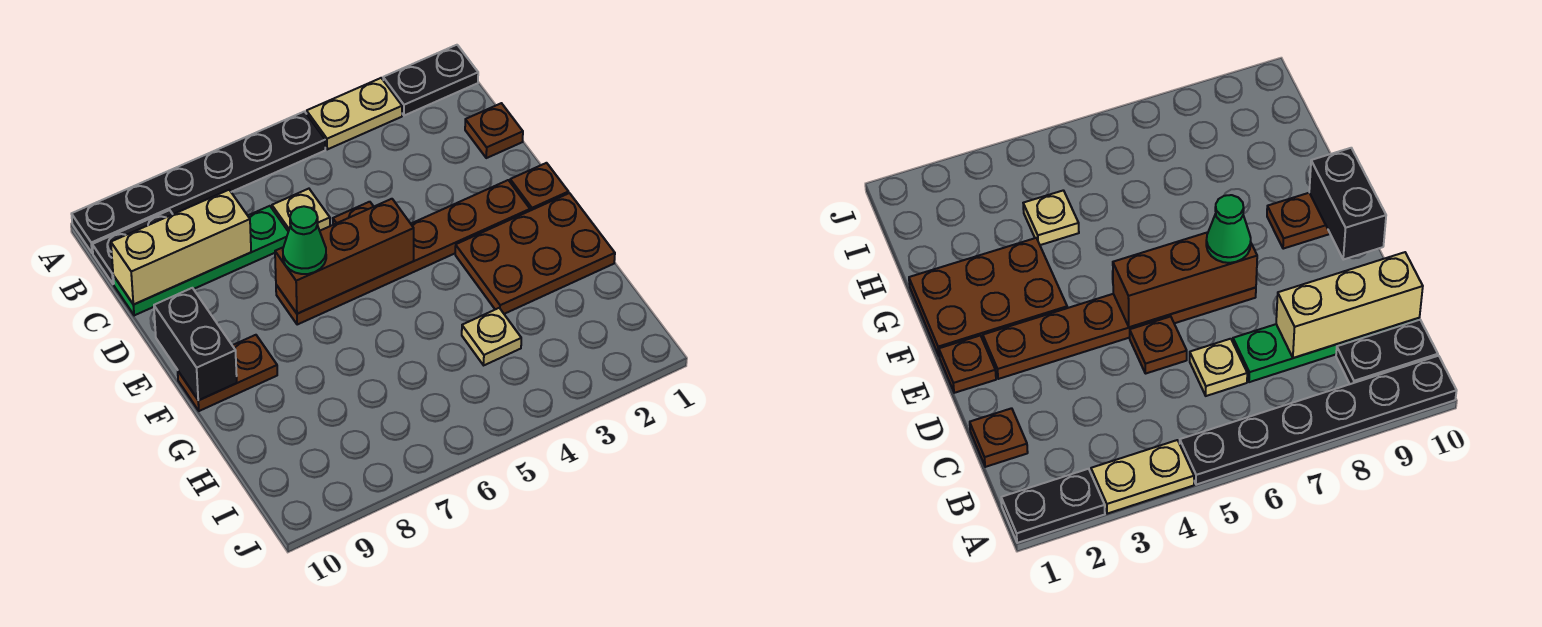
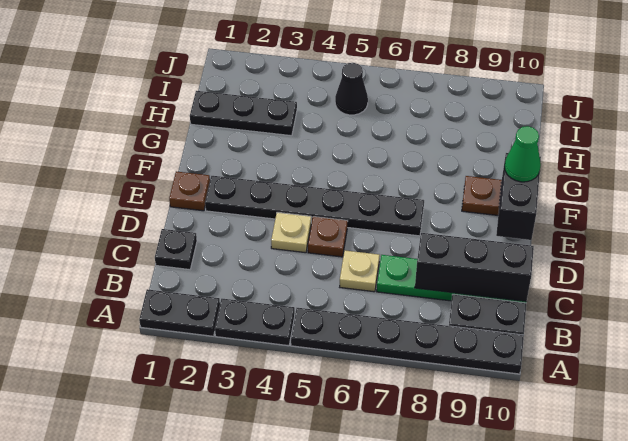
tan plate A3:A4 level 1 -> black plate A3:A4 level 1
brown plate C1 level 1 -> black plate C1 level 1
tan brick C8:C10 level 2 -> black brick C8:C10 level 2
brown plate E2:E7 level 1 -> black plate E2:E7 level 1
brown brick E5:E7 level 2 -> none
green cone E7 level 3 -> green cone F10 level 3
brown plate F1:G3 level 1 -> none
none -> black plate H1:H3 level 1
tan plate H4 level 1 -> tan plate D4 level 1
none -> black cone I5 level 1

